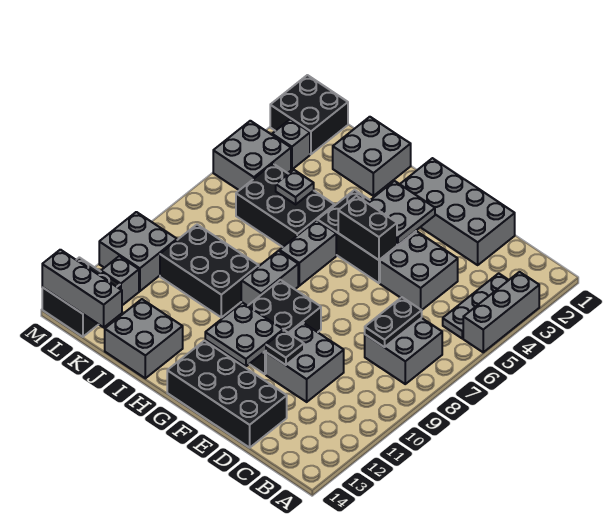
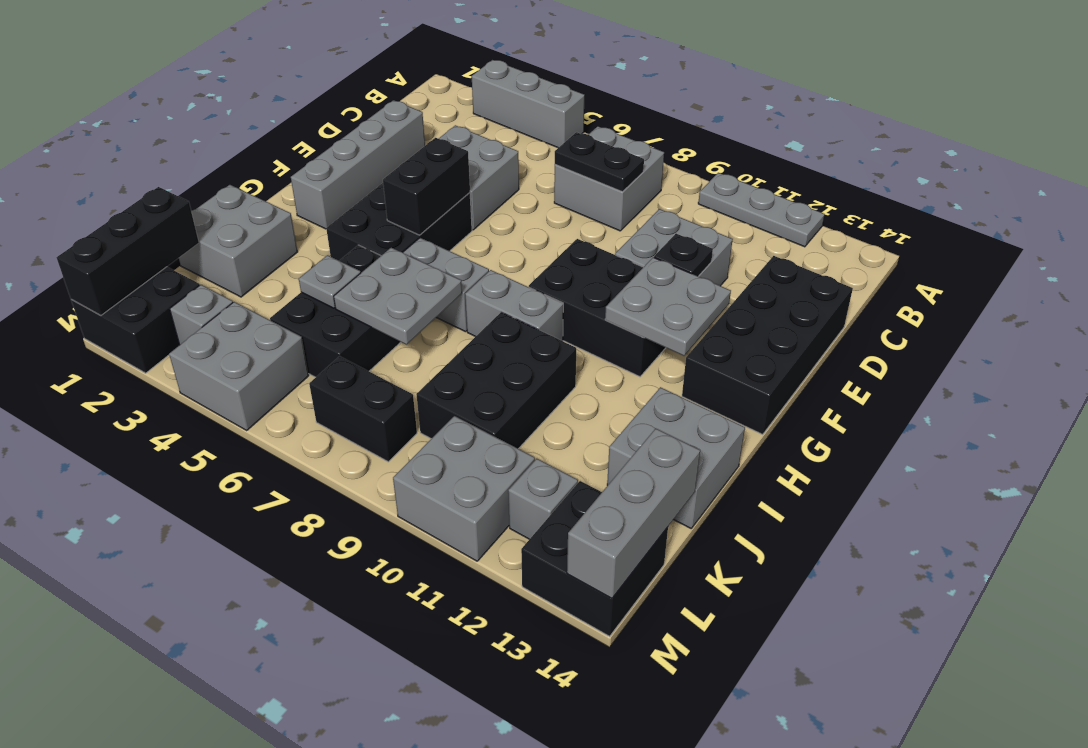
grey plate B3:B5 level 1 -> grey plate A10:A12 level 1
grey brick D1:G2 level 1 -> grey brick D2:G2 level 1
grey plate F3:G4 level 2 -> grey plate I6:J7 level 2
none -> black brick K1:M1 level 2
none -> black brick L7:L8 level 1

